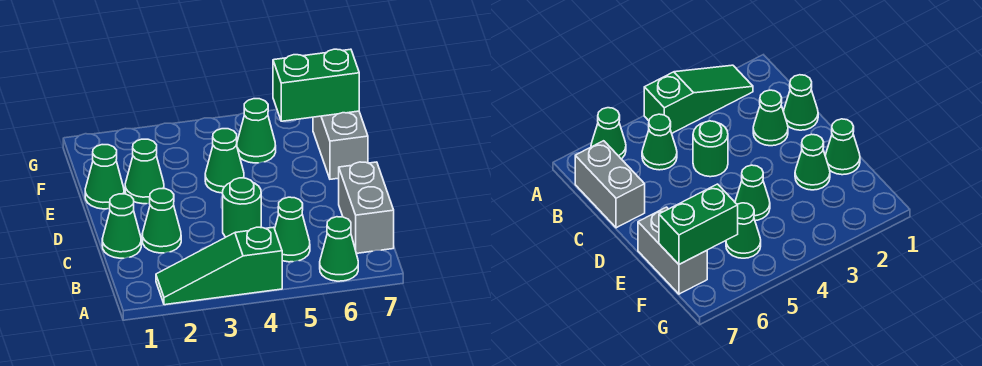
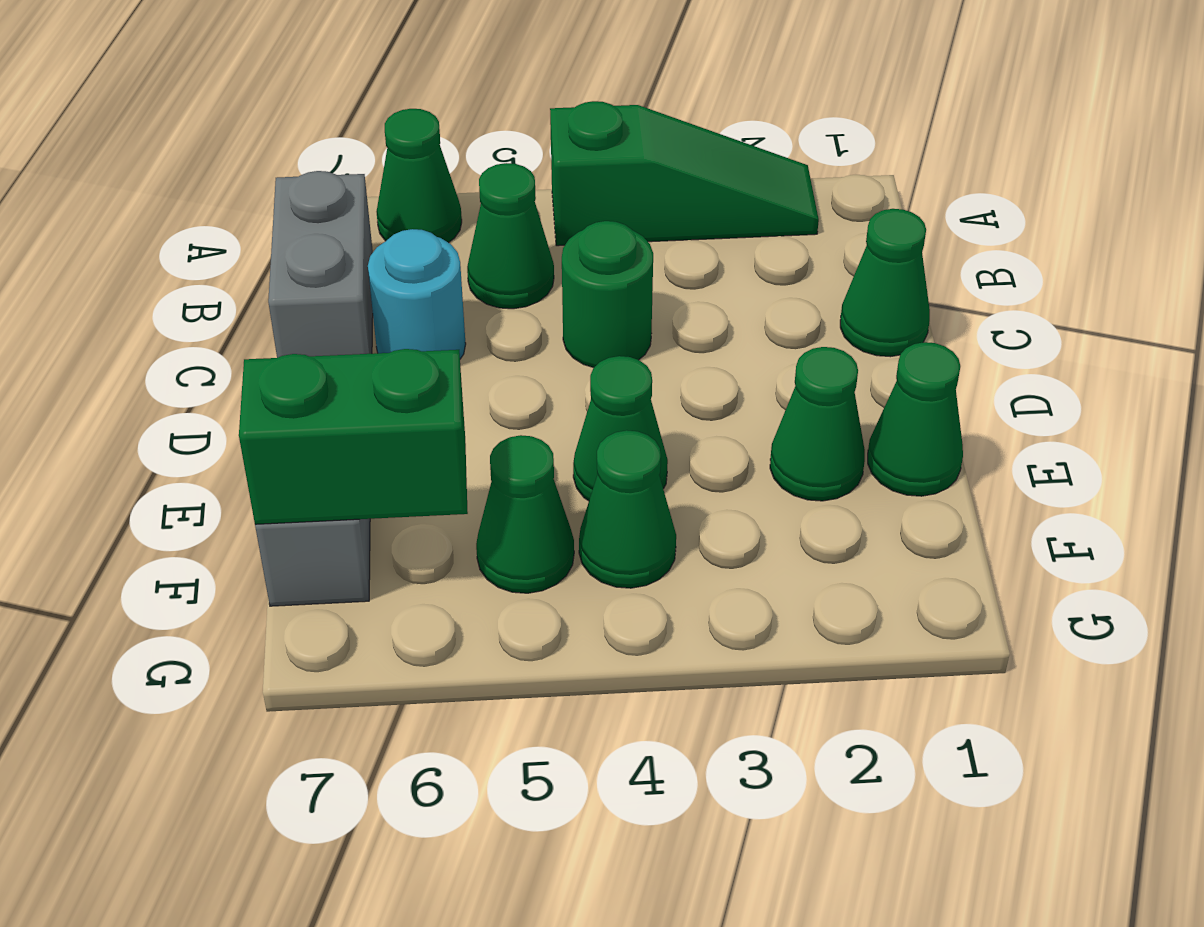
green cone C2 level 1 -> green cone F4 level 1
none -> cyan round brick C6 level 1

